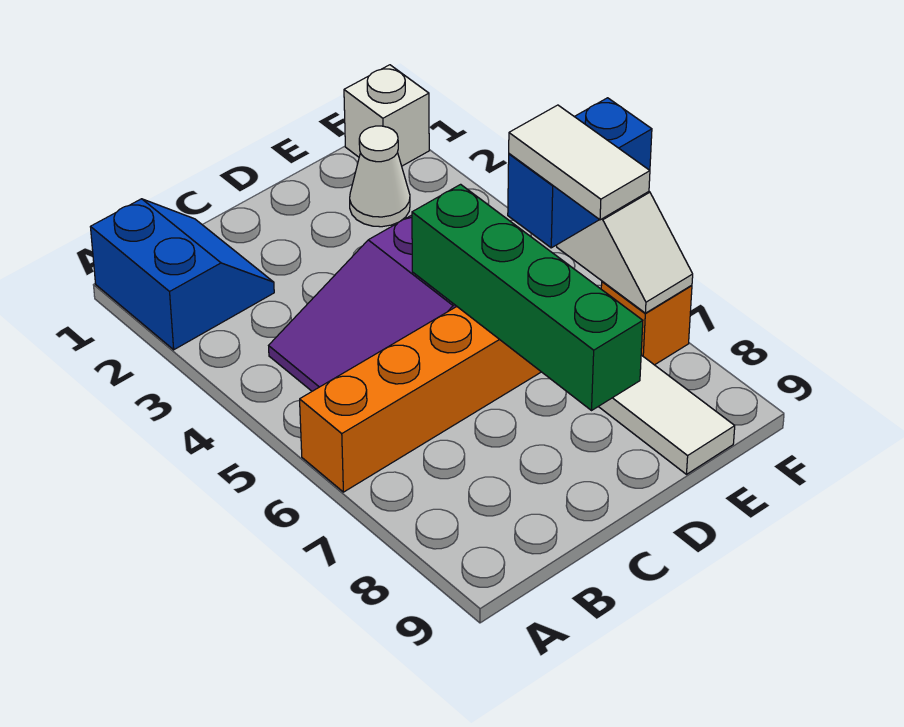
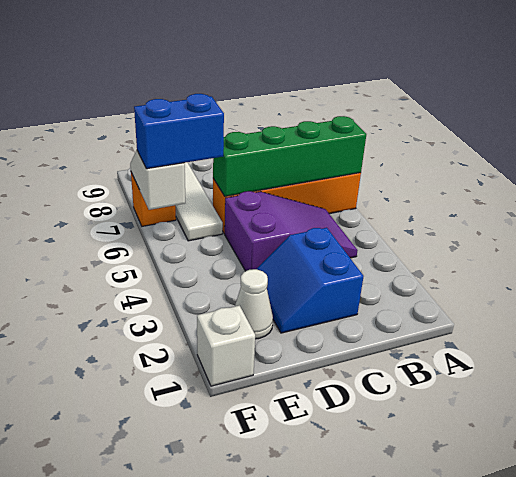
blue slope A1:B2 level 1 top A -> blue slope C2:D3 level 1 top C
green brick D5:D8 level 2 -> green brick A6:D6 level 2
white tile E6:E7 level 4 -> none

